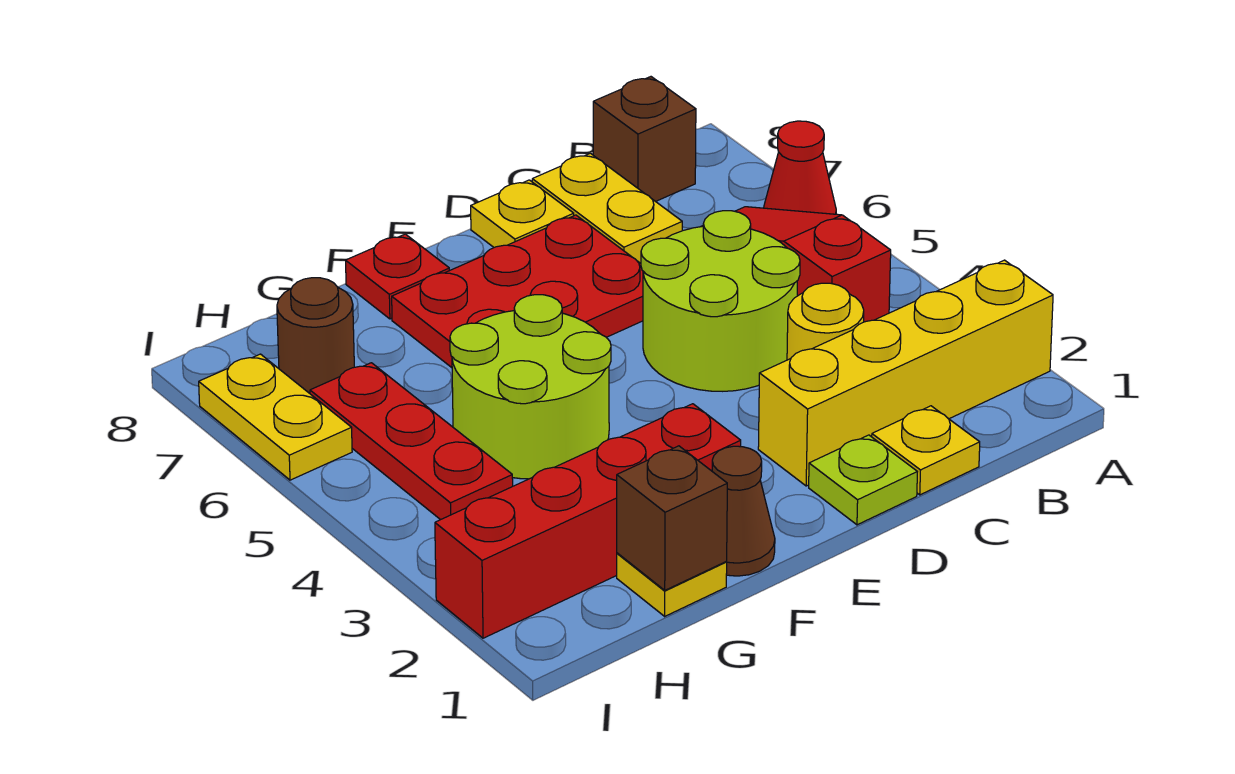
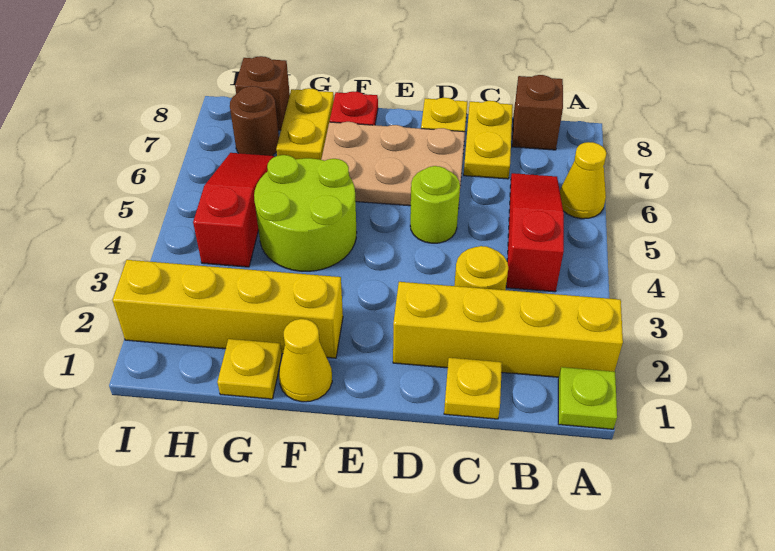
red cone A6 level 1 -> yellow cone A6 level 1
lime round brick C4:D5 level 1 -> lime round brick D5 level 1
lime plate D1 level 1 -> lime plate A1 level 1
red plate D6:F7 level 1 -> tan plate D6:F7 level 1
brown cone F1 level 1 -> yellow cone F1 level 1
red brick F2:I2 level 1 -> yellow brick F2:I2 level 1
brown brick G1 level 2 -> brown brick H8 level 1
red plate H4:H6 level 1 -> red slope H4:H6 level 1 top 4
yellow plate I6:I7 level 1 -> yellow plate G7:G8 level 1

